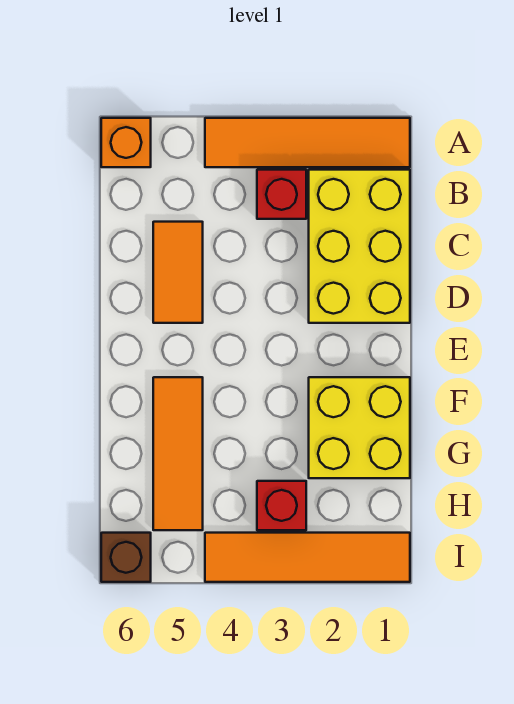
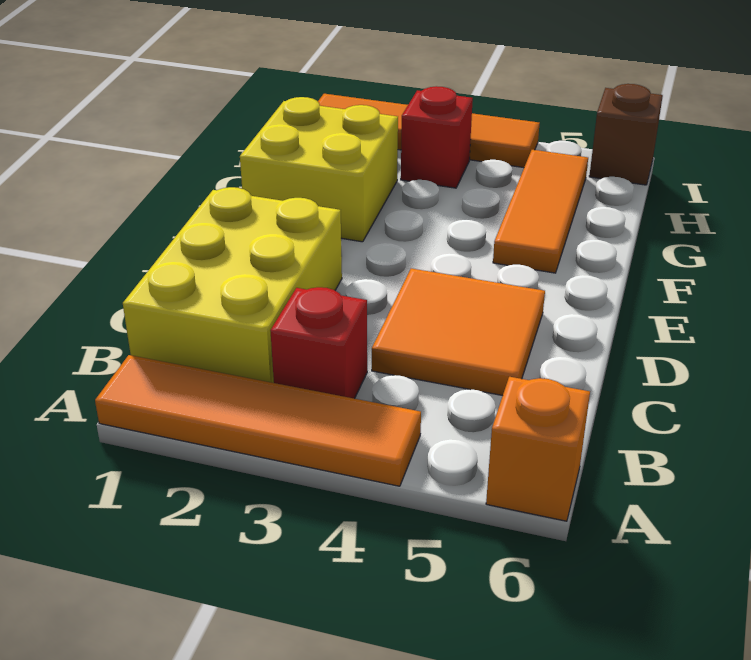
orange tile C5:D5 level 1 -> orange tile C4:D5 level 1

